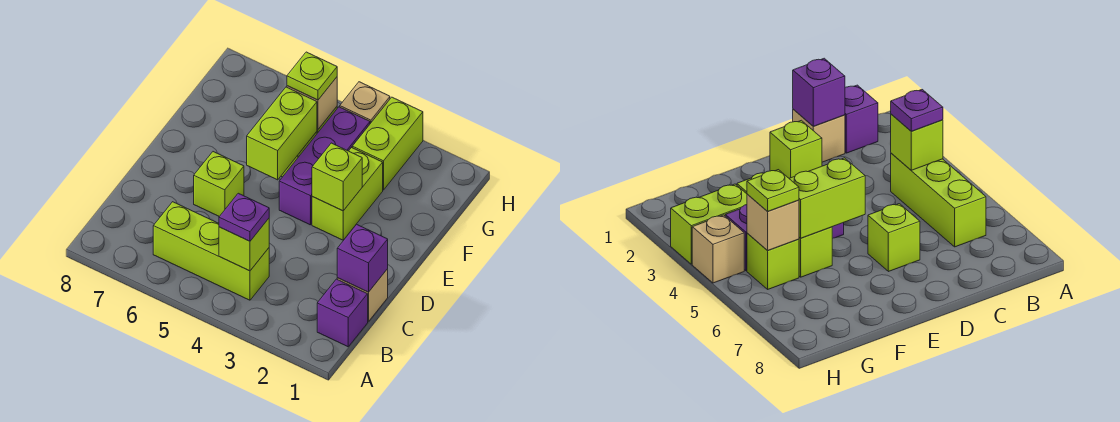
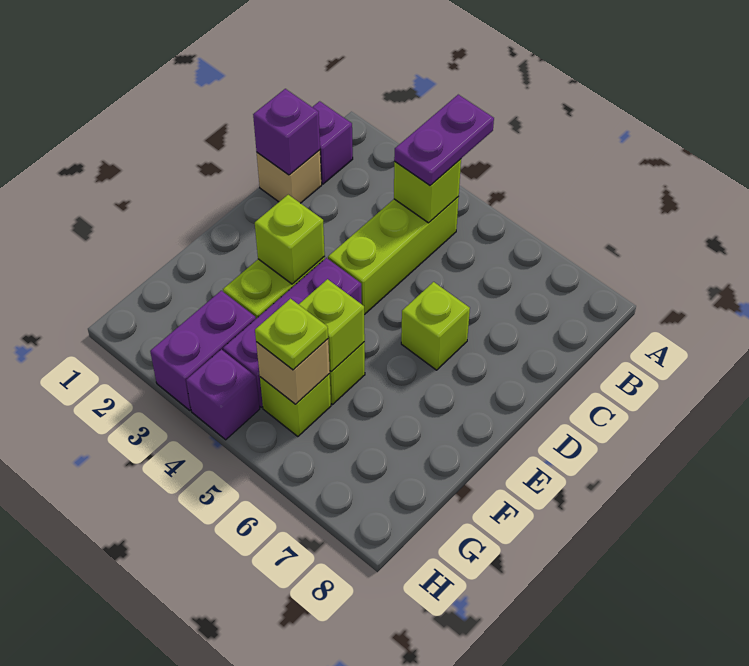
lime brick B4:B6 level 1 -> lime brick B4:D4 level 1
purple plate B4 level 3 -> purple plate A4:B4 level 3
lime brick E5:F5 level 2 -> lime brick F5 level 2
lime brick G3:H3 level 1 -> purple brick G3:H3 level 1
tan brick H4 level 1 -> purple brick H4 level 1

